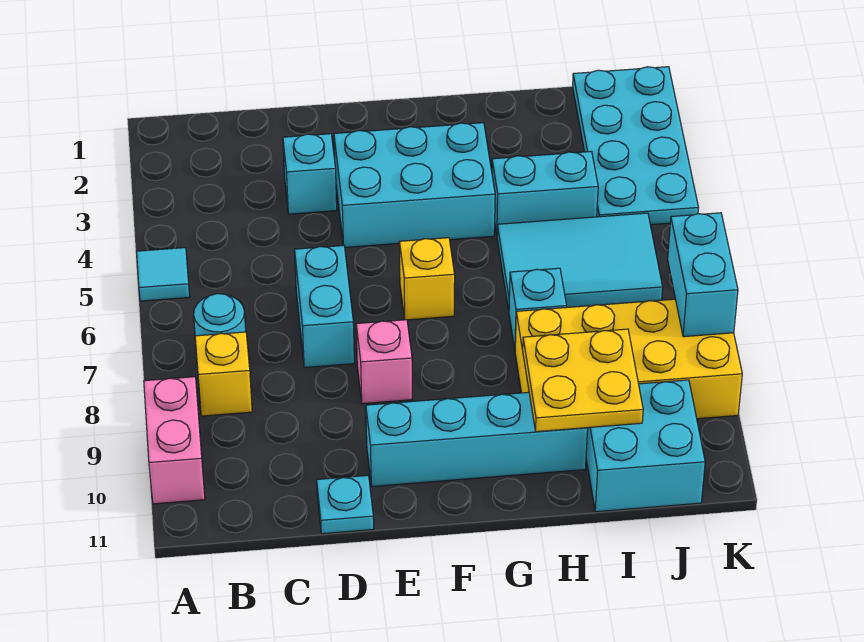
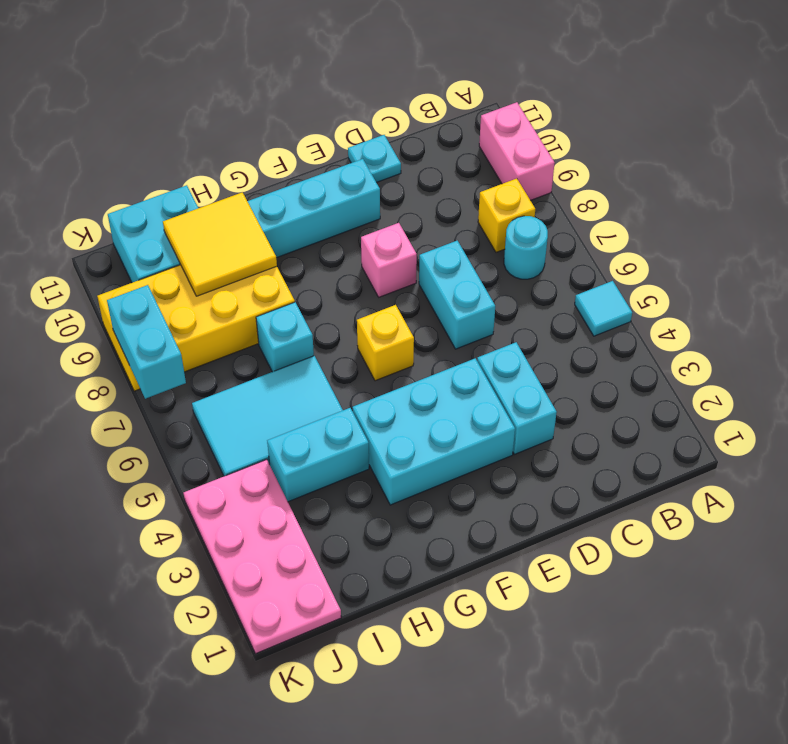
cyan brick D3 level 1 -> cyan brick D3:D4 level 1
yellow plate H9:I10 level 2 -> yellow tile H9:I10 level 2
cyan plate J1:K4 level 1 -> pink plate J1:K4 level 1

